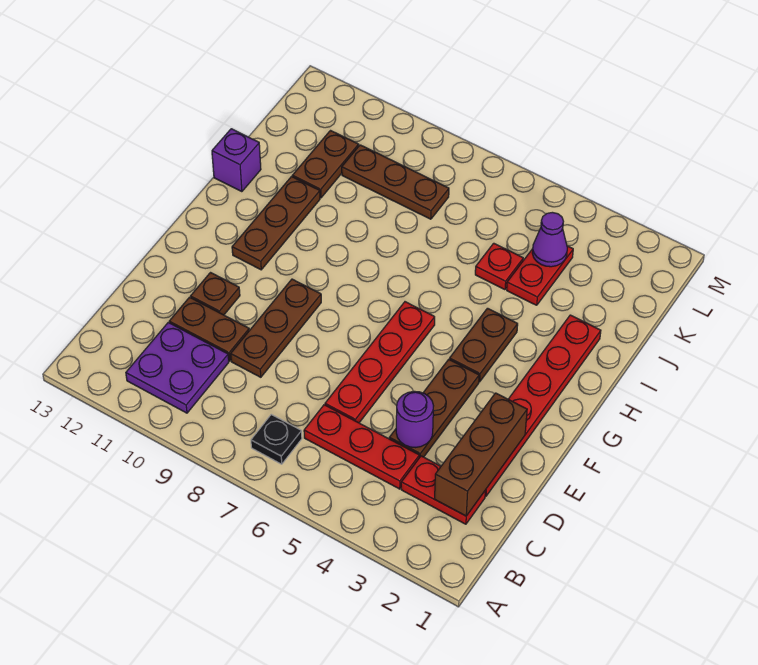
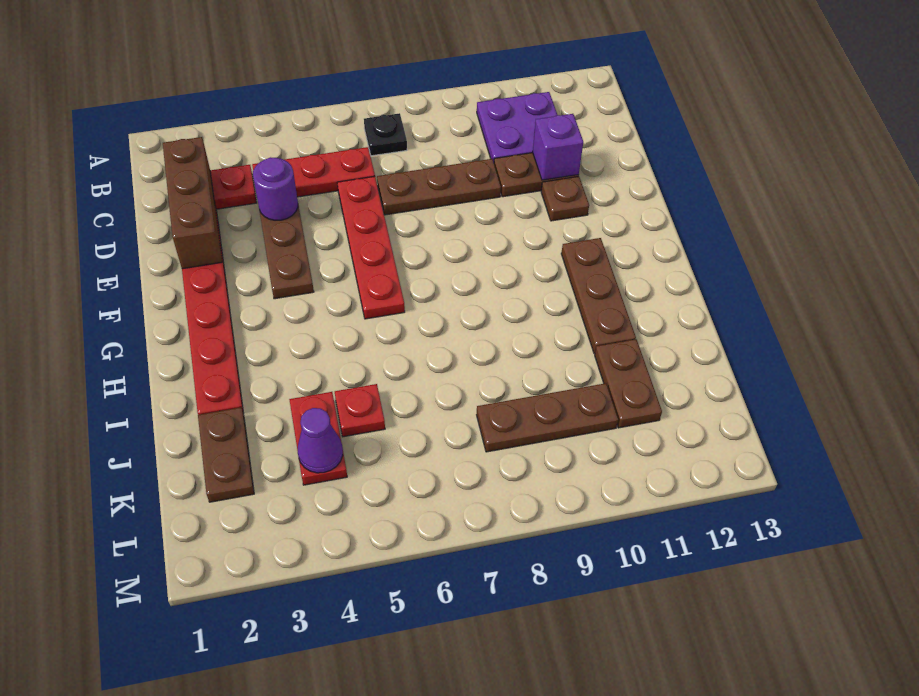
brown plate D9:F9 level 1 -> brown plate D7:D9 level 1
brown plate G4:H4 level 1 -> brown plate J2:K2 level 1
purple brick I13 level 1 -> purple brick D11 level 2

